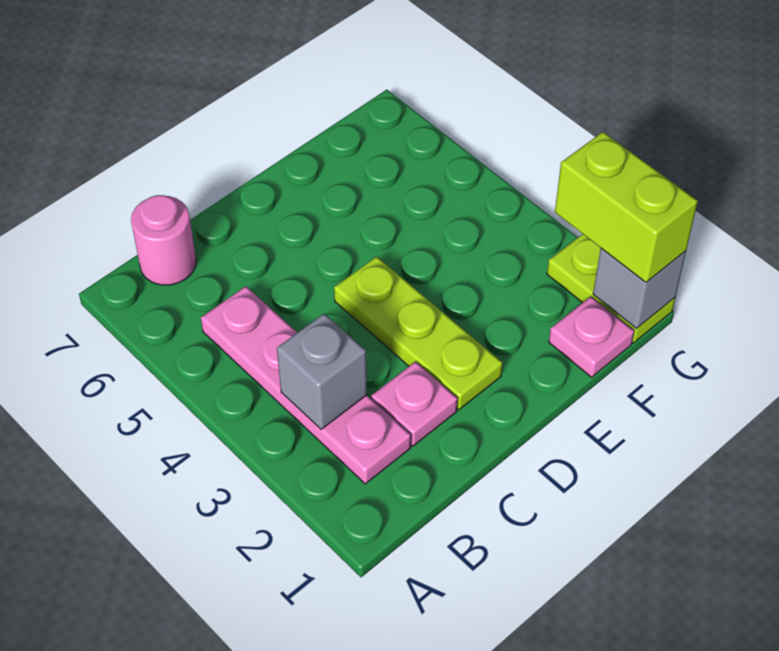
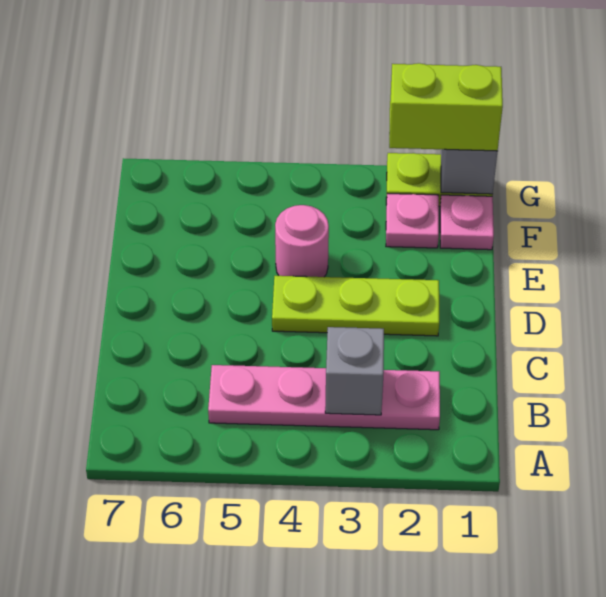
pink round brick B7 level 1 -> pink round brick E4 level 1
pink plate C2 level 1 -> pink plate F2 level 1

